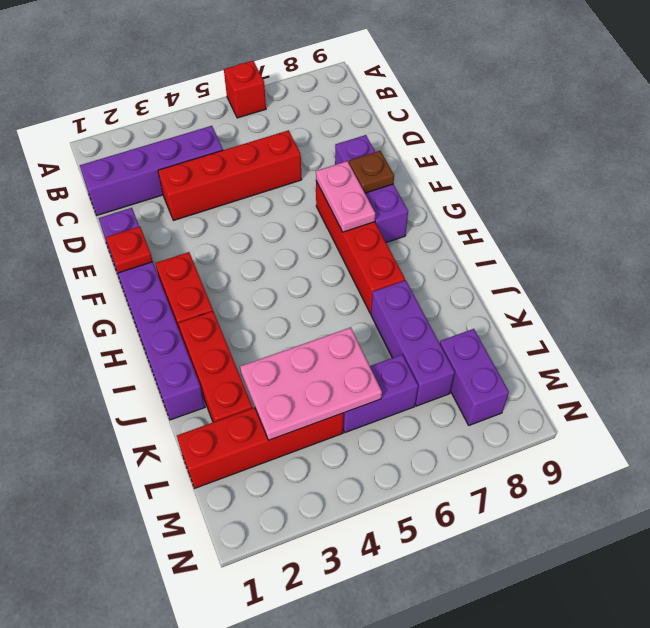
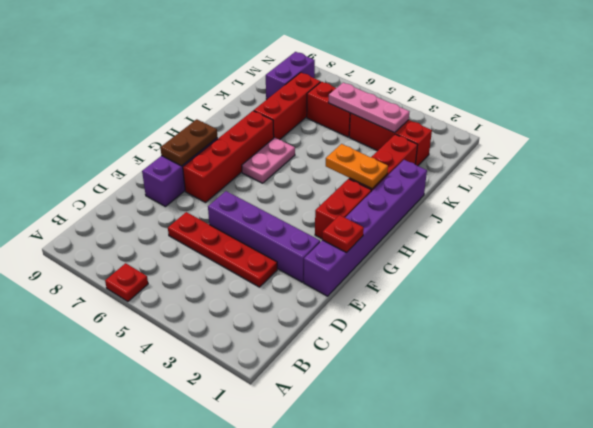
red brick A6 level 1 -> red plate A6 level 1
purple brick C1:C4 level 1 -> purple brick E2:E5 level 1
red brick D3:D6 level 1 -> red plate D3:D6 level 1
pink plate F7:G7 level 2 -> pink plate H6:I6 level 1
brown plate F8 level 2 -> brown plate F8:G8 level 2
none -> orange plate I2:I3 level 2
purple brick J7:L7 level 1 -> red brick J7:L7 level 1
pink plate K3:L5 level 2 -> pink plate L3:L5 level 2
red brick L1:L4 level 1 -> red brick L2:L4 level 1
purple brick L5:L6 level 1 -> red brick L5:L6 level 1

